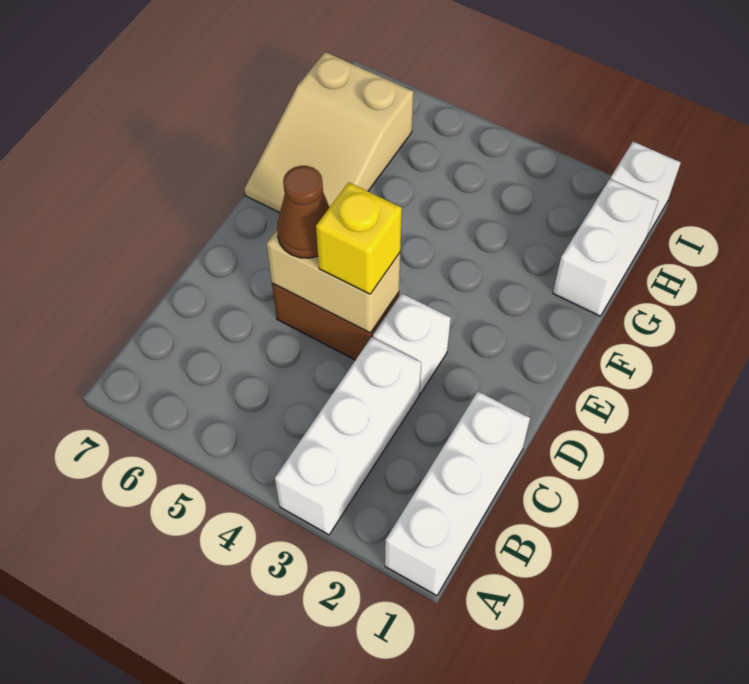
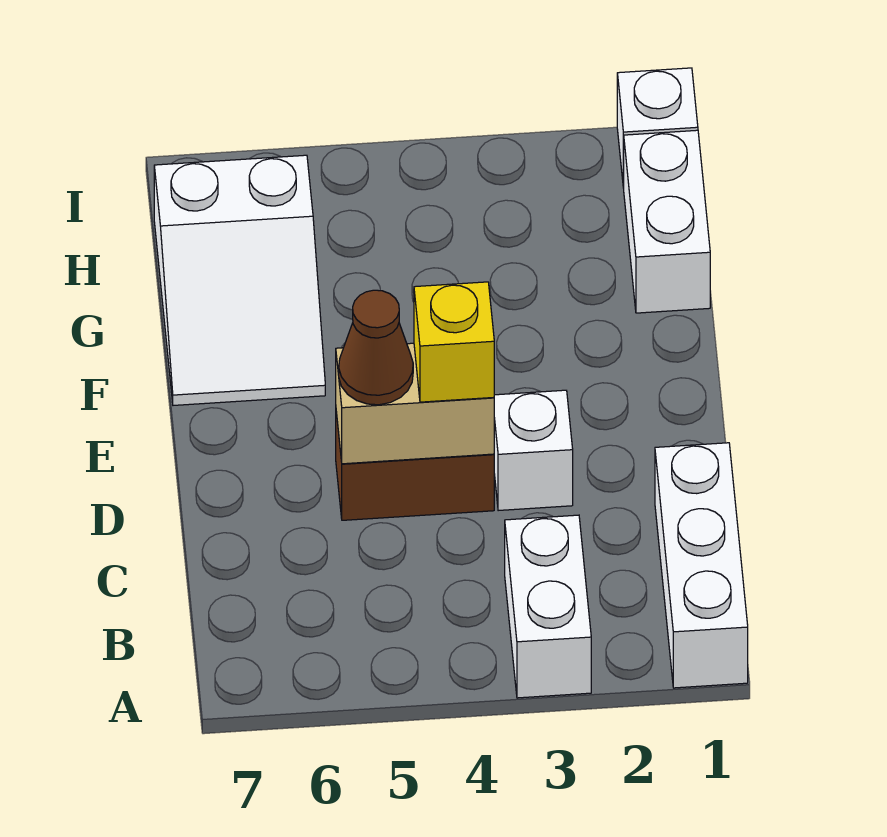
white brick A3:C3 level 1 -> white brick A3:B3 level 1
tan slope F6:H7 level 1 top H -> white slope F6:H7 level 1 top H

